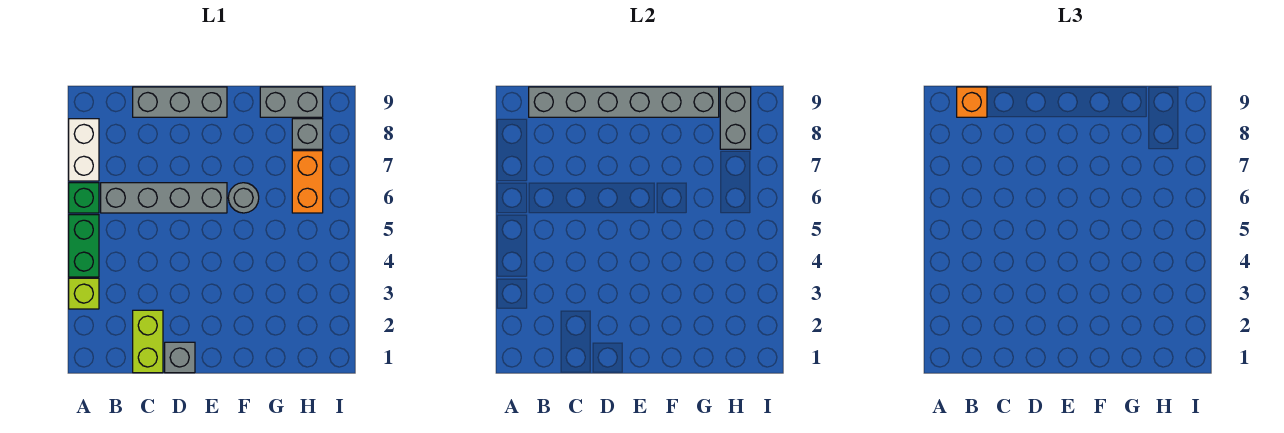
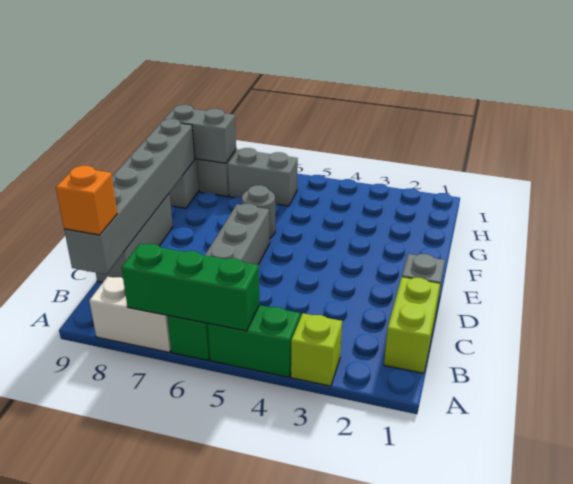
none -> green brick A5:A7 level 2
lime brick C1:C2 level 1 -> lime brick B1:C1 level 1
orange brick H6:H7 level 1 -> grey brick H6:H7 level 1

